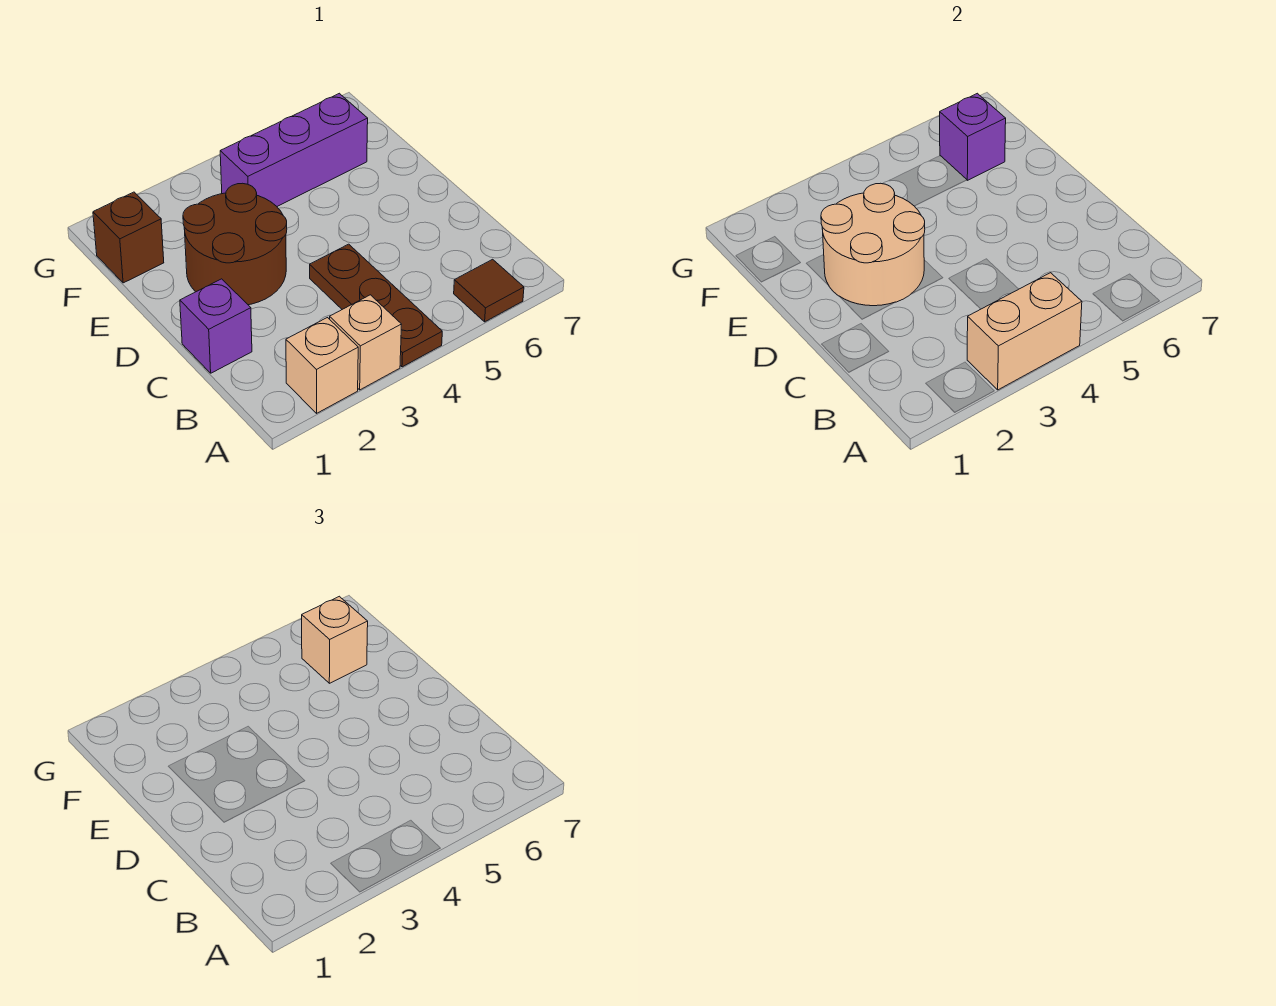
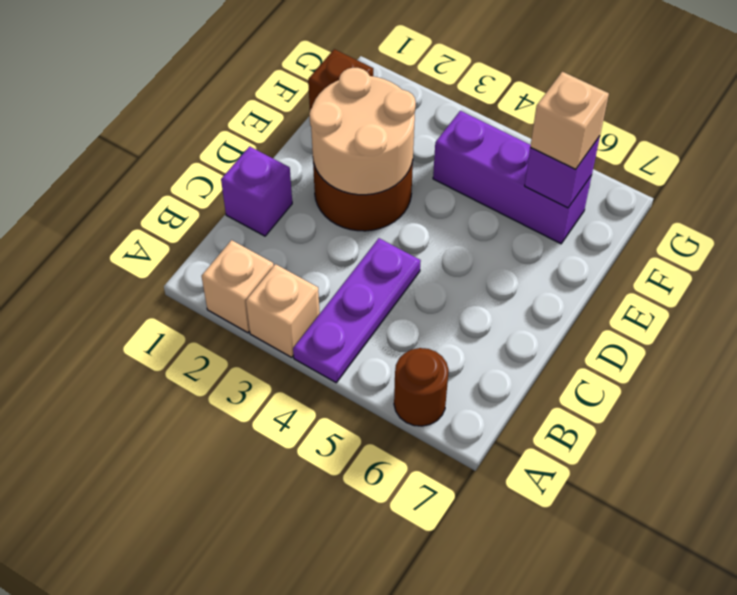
tan brick A3:A4 level 2 -> none
brown plate A4:C4 level 1 -> purple plate A4:C4 level 1
brown tile A6 level 1 -> brown round brick A6 level 1

